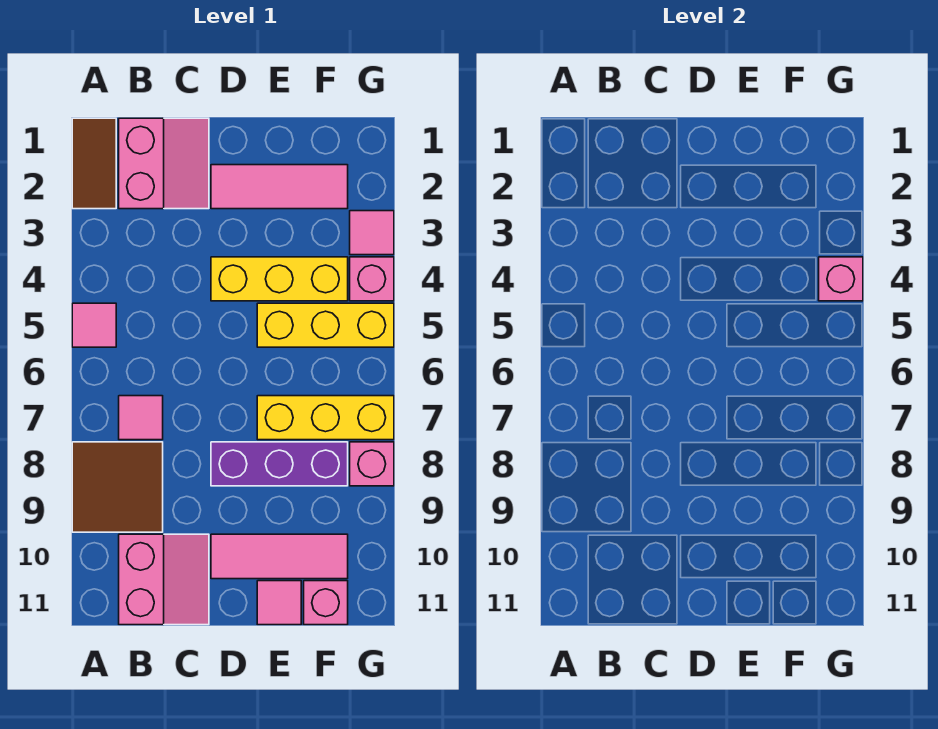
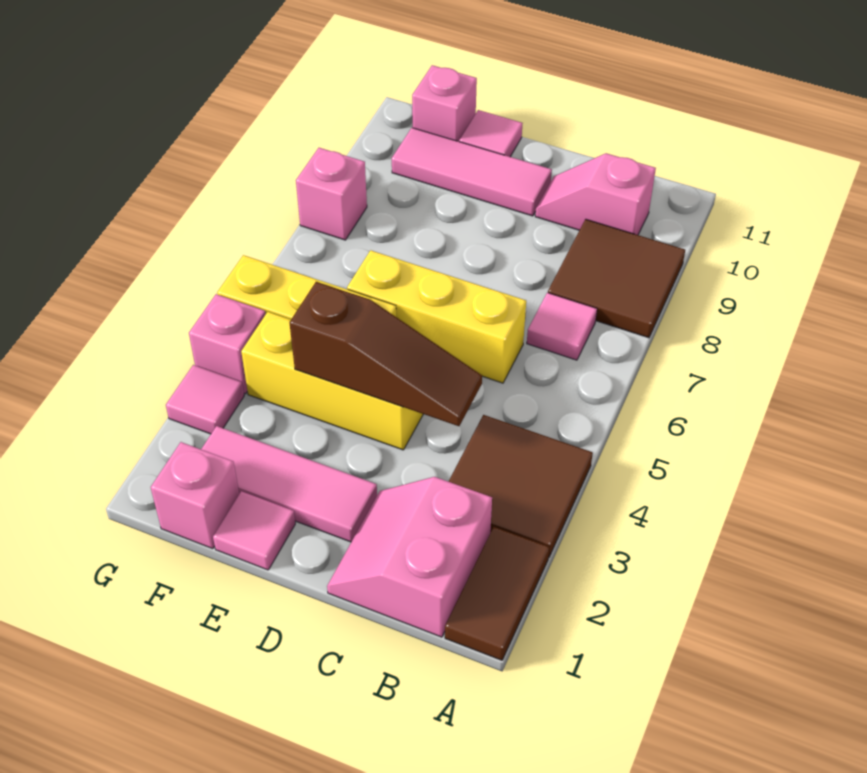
none -> brown tile A3:B4 level 1
pink tile A5 level 1 -> pink tile E1 level 1
pink slope B10:C11 level 1 top B -> pink slope B10:C10 level 1 top B
none -> brown slope C4:E4 level 2 top E
purple brick D8:F8 level 1 -> none
yellow brick E7:G7 level 1 -> yellow brick C6:E6 level 1
pink brick G4 level 2 -> pink brick F1 level 1

